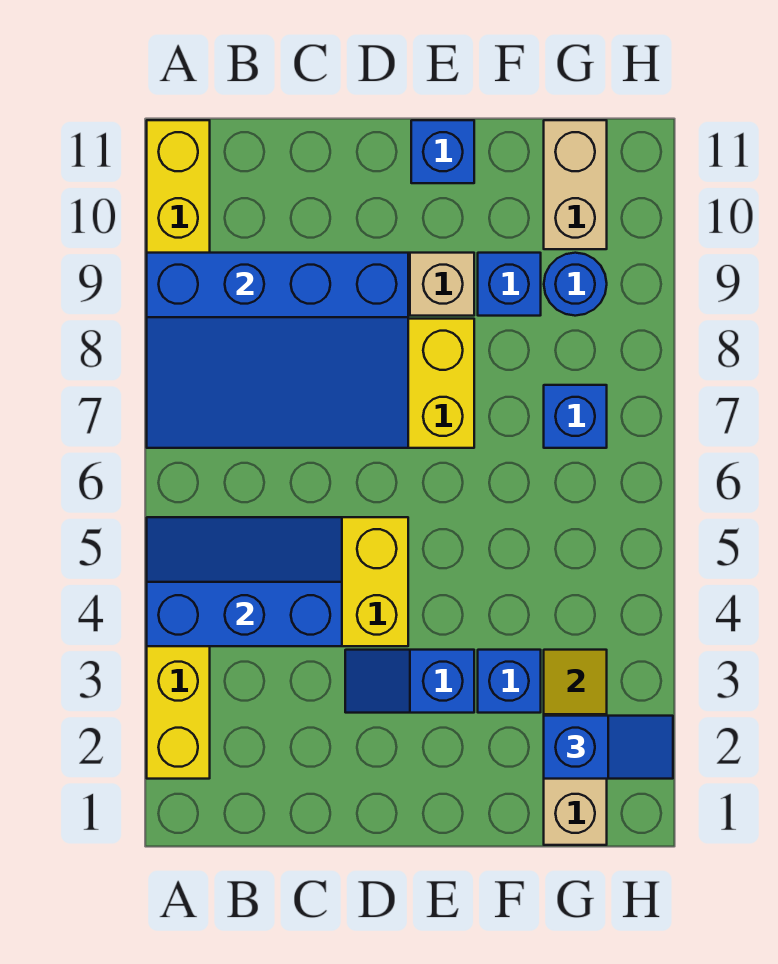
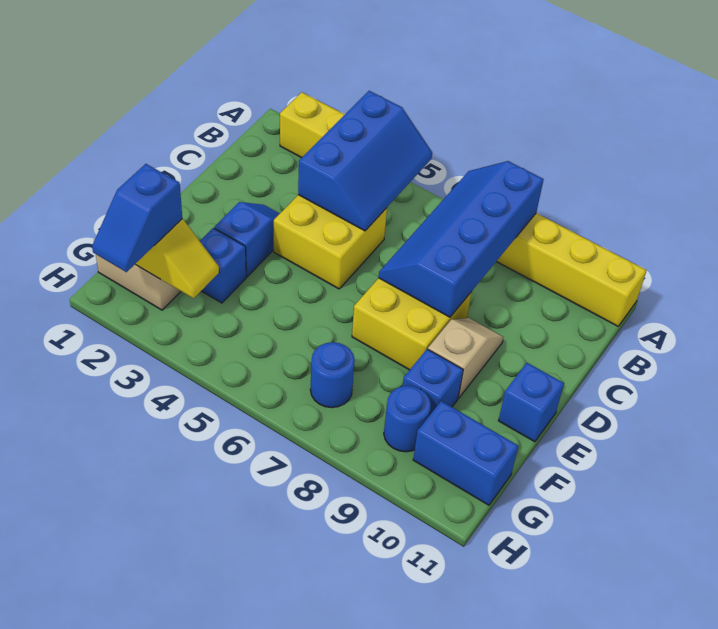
blue slope A7:D9 level 2 top 9 -> blue slope A7:D8 level 2 top 8
blue brick G7 level 1 -> blue round brick G7 level 1
tan brick G10:G11 level 1 -> blue brick G10:G11 level 1

